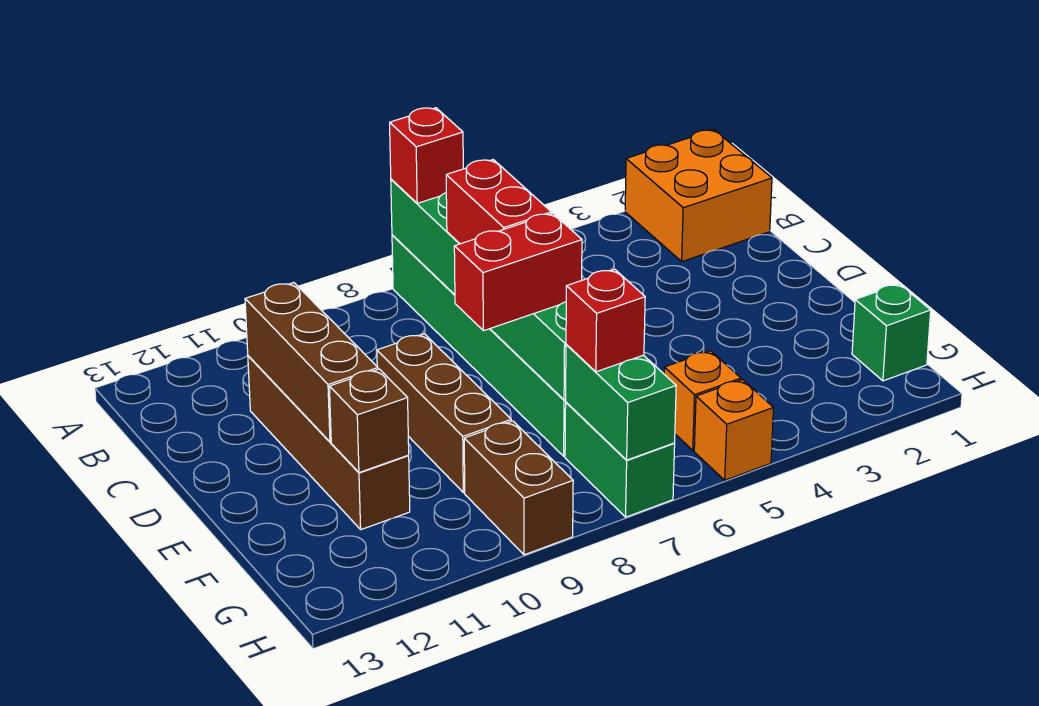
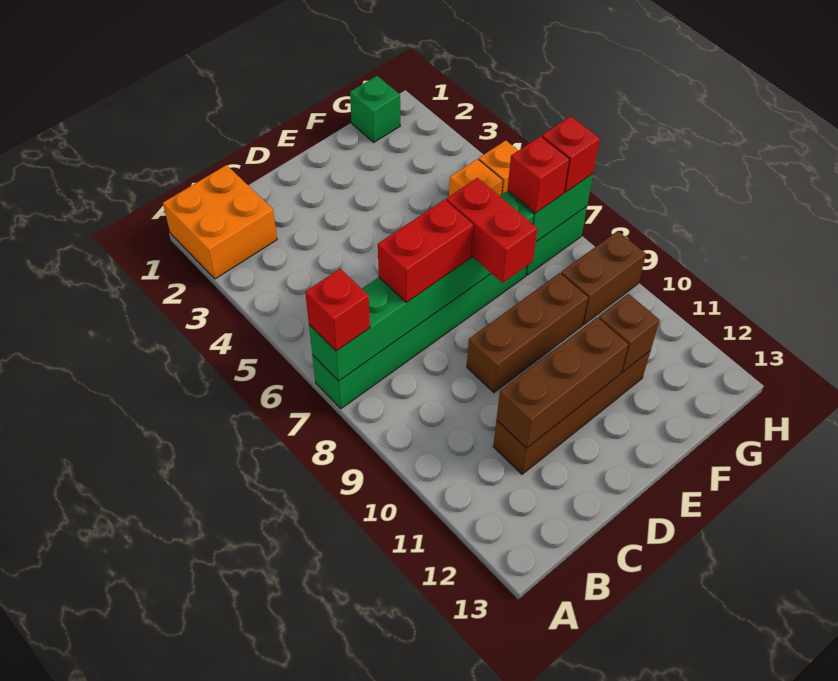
none -> red brick H7 level 3

